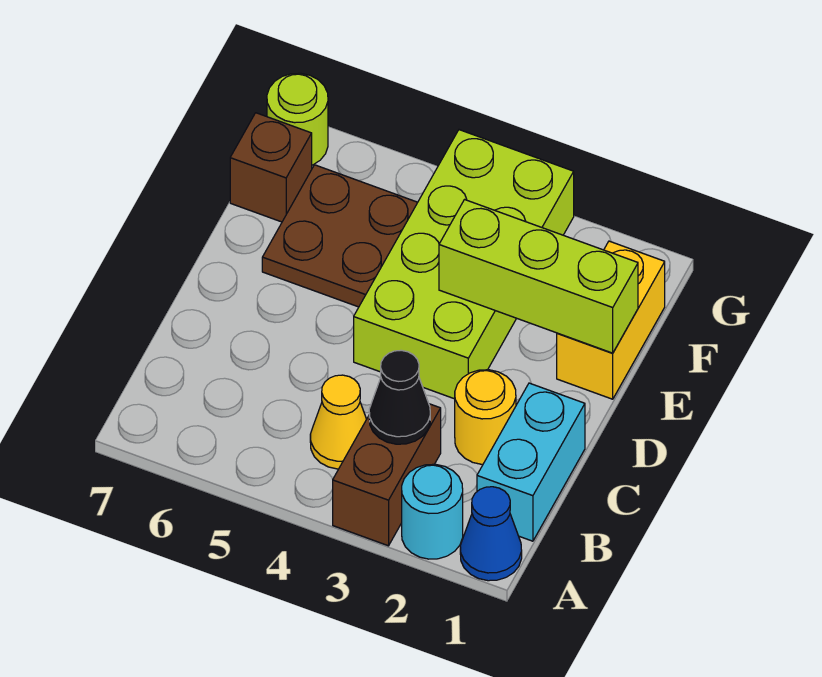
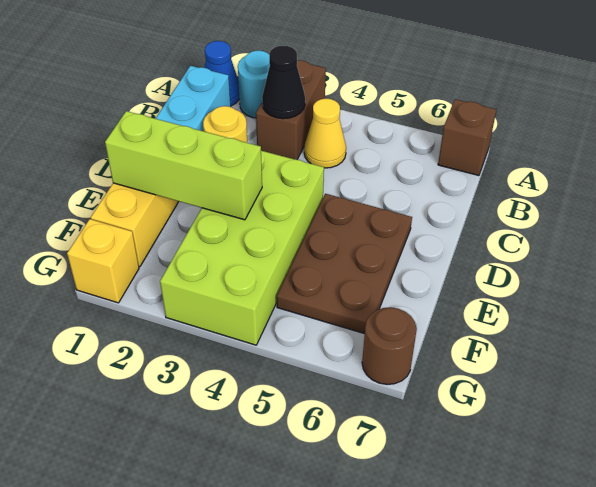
brown plate E5:F6 level 1 -> brown plate D5:F6 level 1
brown brick F7 level 1 -> brown brick A7 level 1
none -> yellow brick G1 level 1
lime round brick G7 level 1 -> brown round brick G7 level 1

